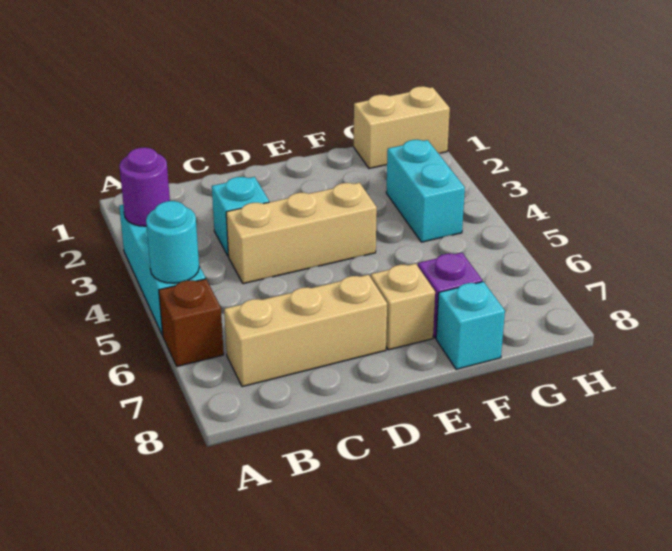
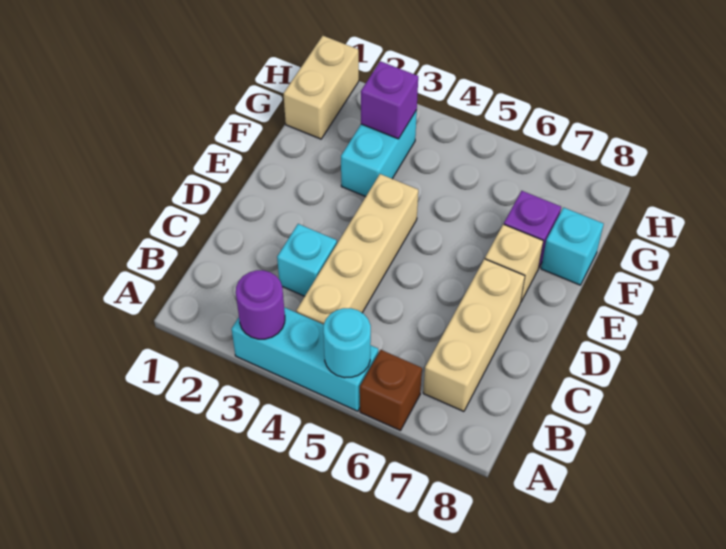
tan brick C4:E4 level 1 -> tan brick B4:E4 level 1
cyan brick G3:G4 level 1 -> cyan brick F3:G3 level 1
none -> purple brick G3 level 2

